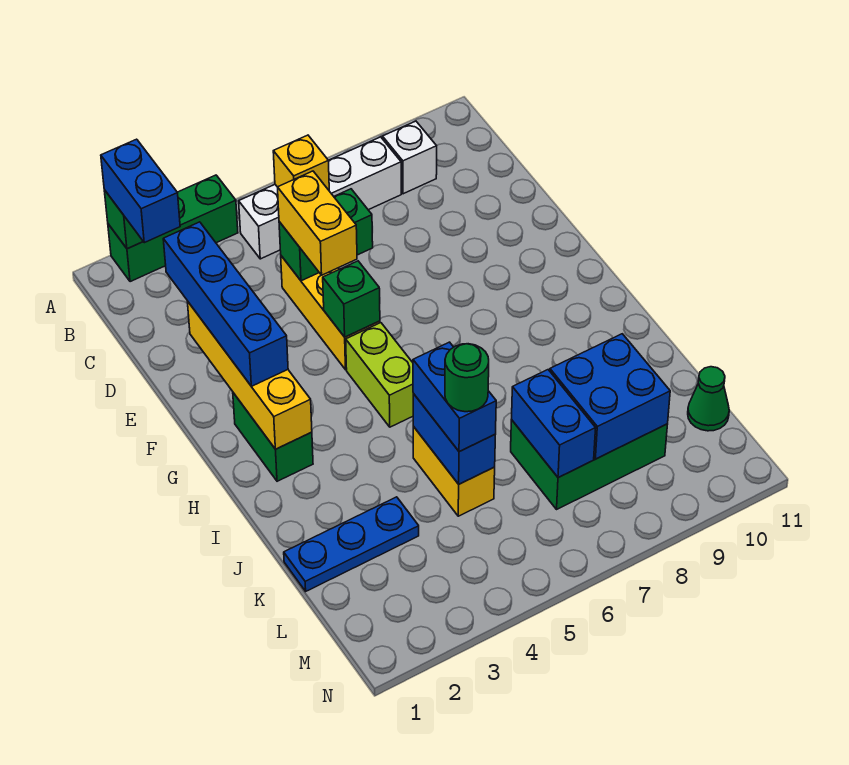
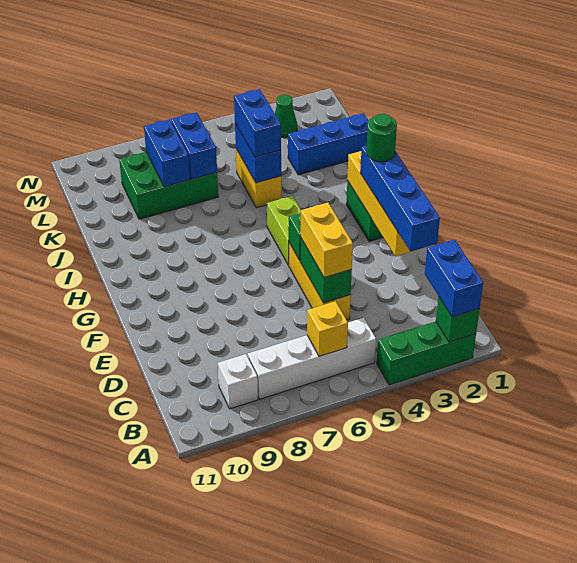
green brick D5:D6 level 2 -> green brick D5:E5 level 2
blue plate K1:K3 level 1 -> blue brick K1:K3 level 1
green round brick K5 level 4 -> green round brick G2 level 4
blue brick K8:L9 level 2 -> blue brick K8:L8 level 2
green cone L11 level 1 -> green cone M3 level 1

